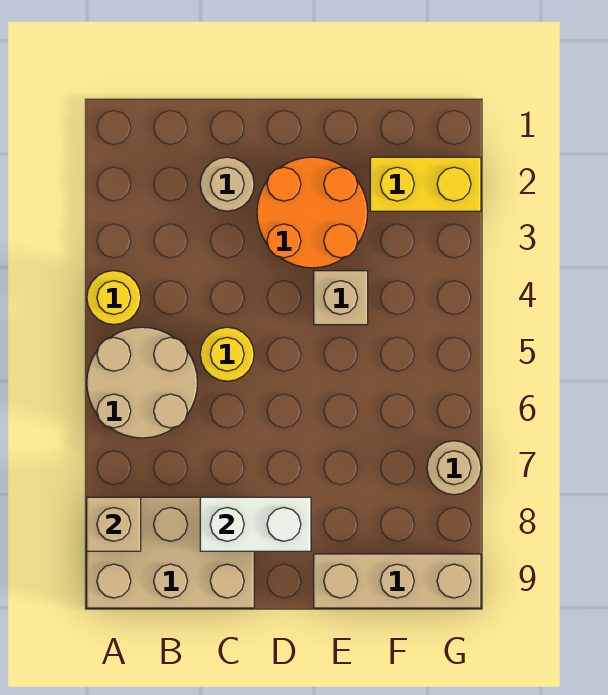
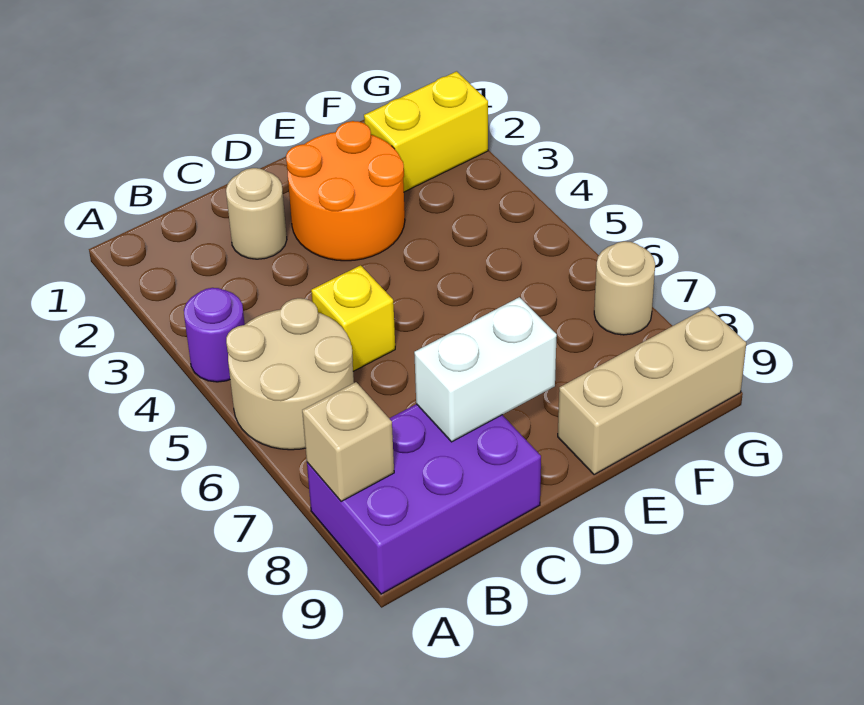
yellow round brick A4 level 1 -> purple round brick A4 level 1
tan brick A8:C9 level 1 -> purple brick A8:C9 level 1
yellow round brick C5 level 1 -> yellow brick C5 level 1
tan brick E4 level 1 -> none

